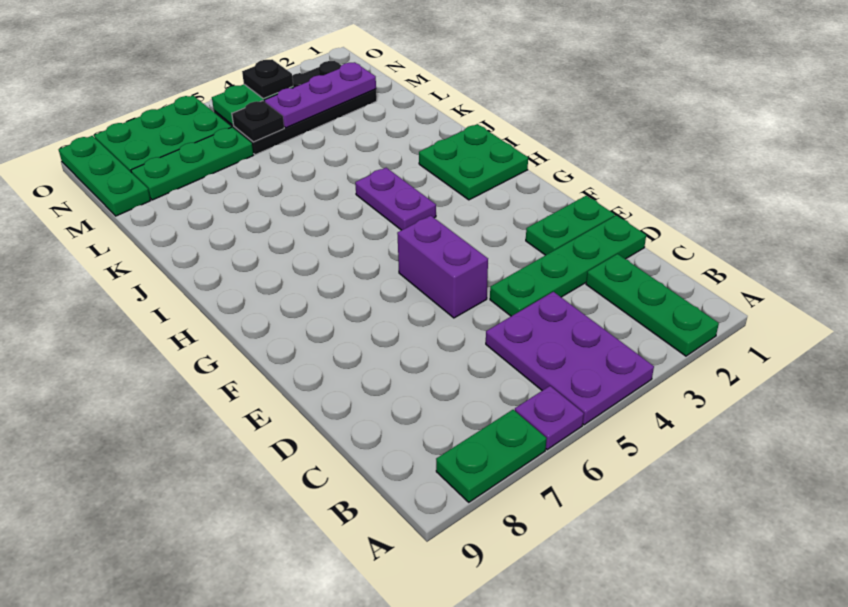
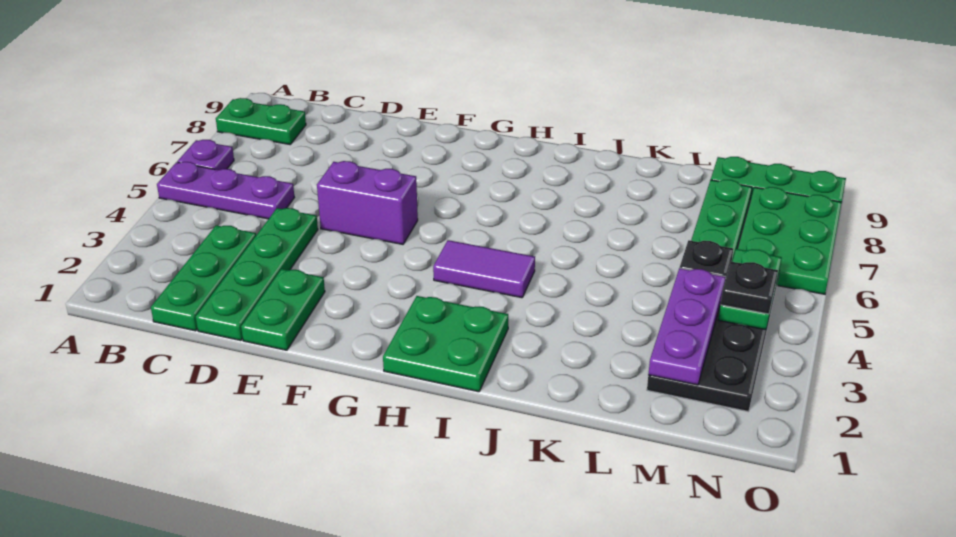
green plate A2:C2 level 1 -> green plate C1:C3 level 1
purple plate A4:C5 level 1 -> purple plate A5:C5 level 1
green plate A7:A8 level 1 -> green plate A8:B8 level 1
purple plate H4:I4 level 1 -> purple tile H4:I4 level 1

